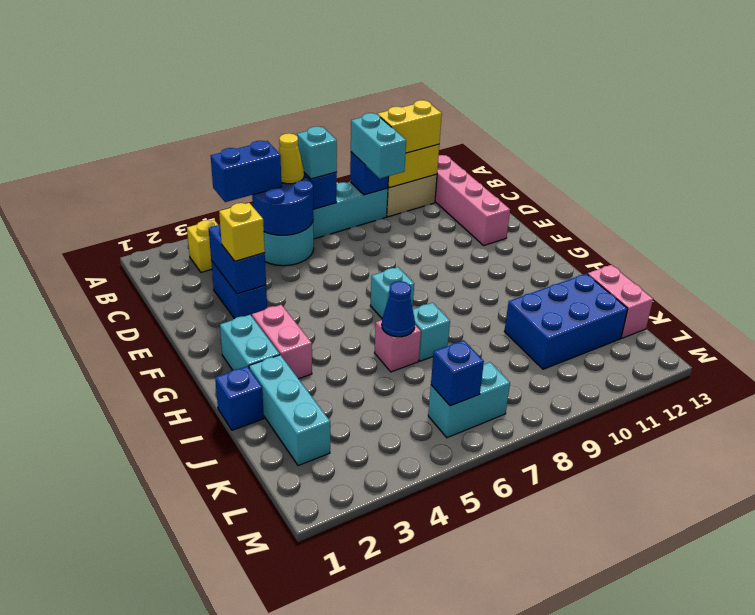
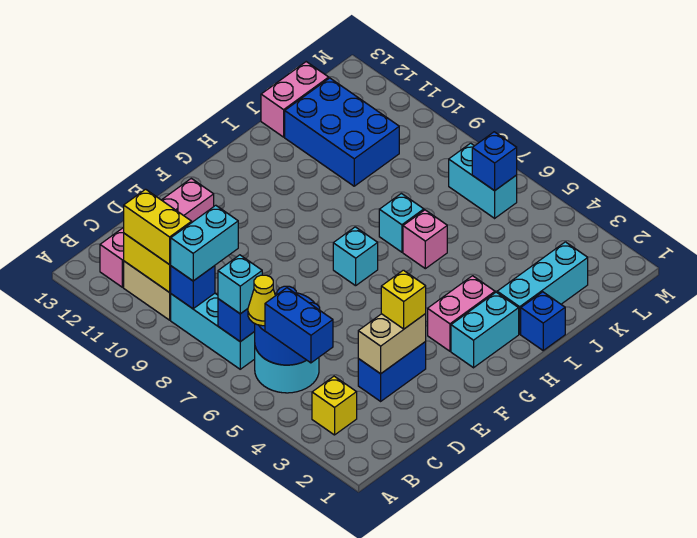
blue brick D3:E3 level 2 -> tan brick D3:E3 level 2
blue cone I6 level 2 -> none

